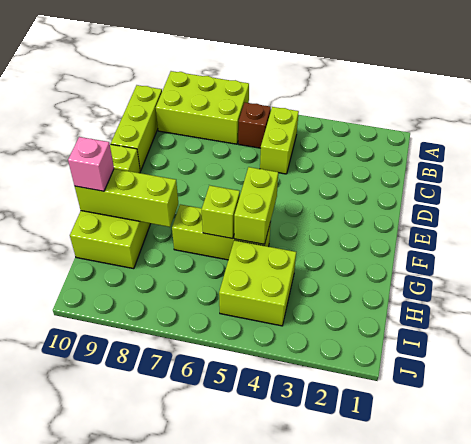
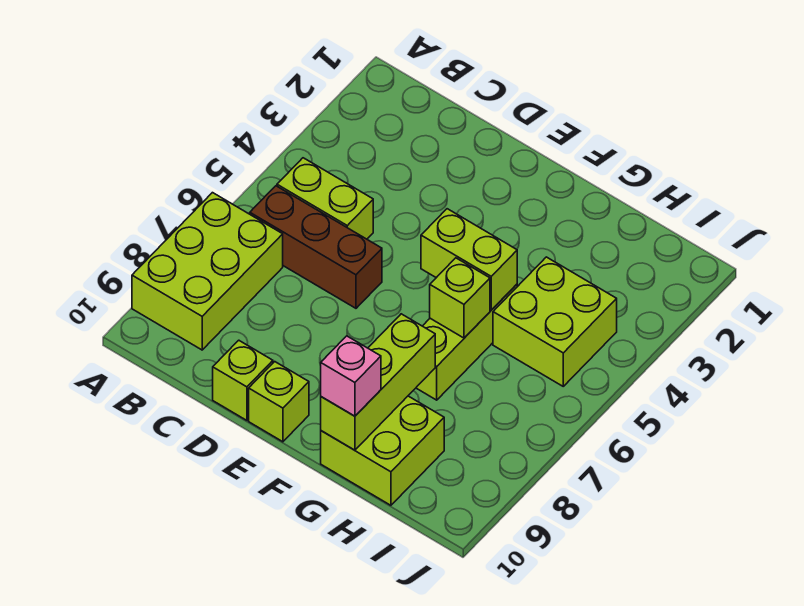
brown brick B6 level 1 -> brown brick B6:D6 level 1
lime brick B10:D10 level 1 -> lime brick D10 level 1

